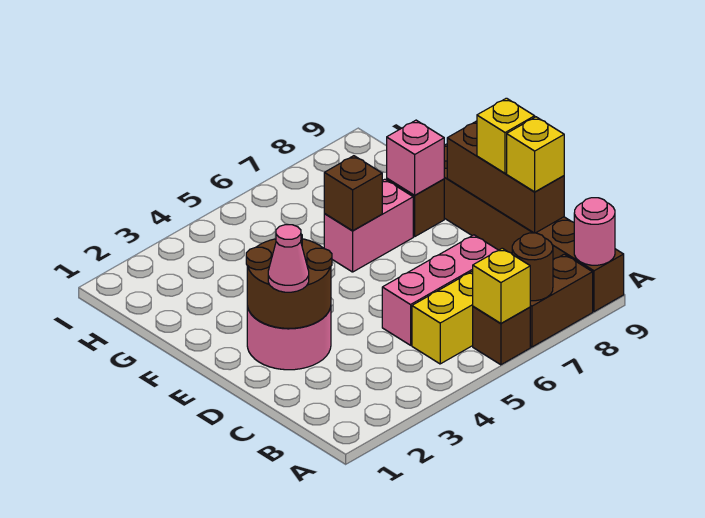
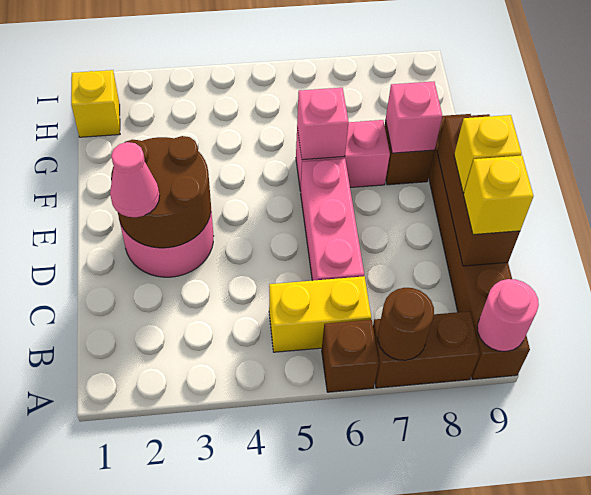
yellow brick A6 level 2 -> yellow brick H1 level 1
pink brick C5:C7 level 1 -> pink brick C6:E6 level 1
brown brick F6 level 2 -> pink brick F6 level 2

